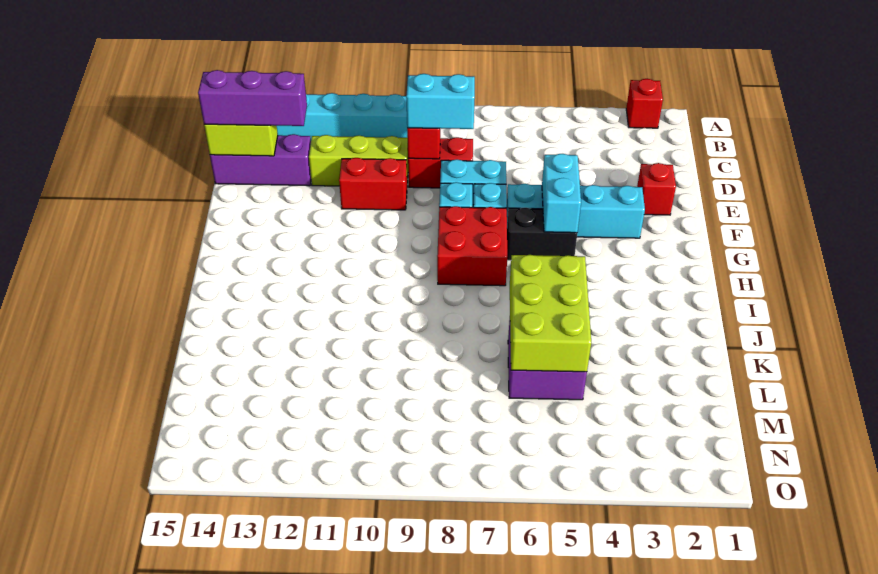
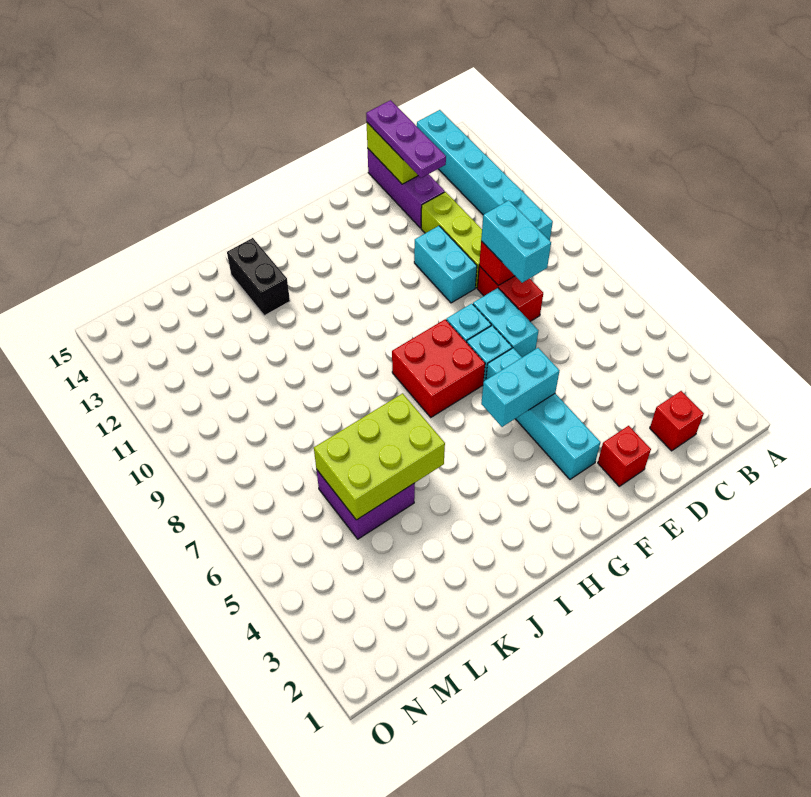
red brick A2 level 1 -> red brick C2 level 1
purple brick D13:D15 level 3 -> purple plate D13:D15 level 3
red brick E10:E11 level 1 -> cyan brick E10:E11 level 1
black brick G5:G6 level 1 -> black brick J13:J14 level 1

